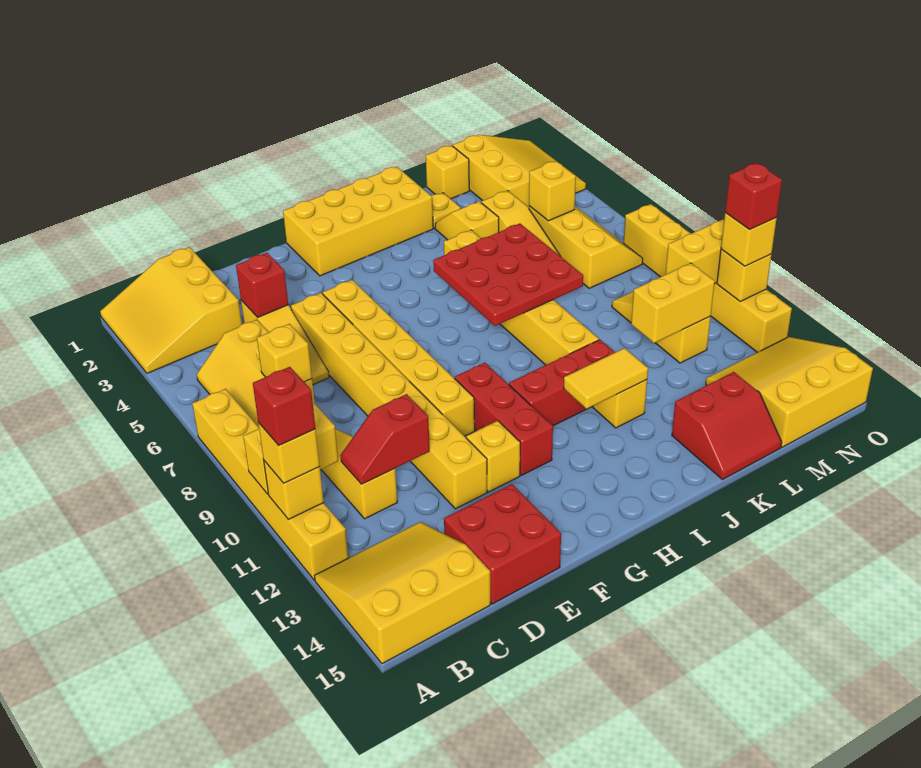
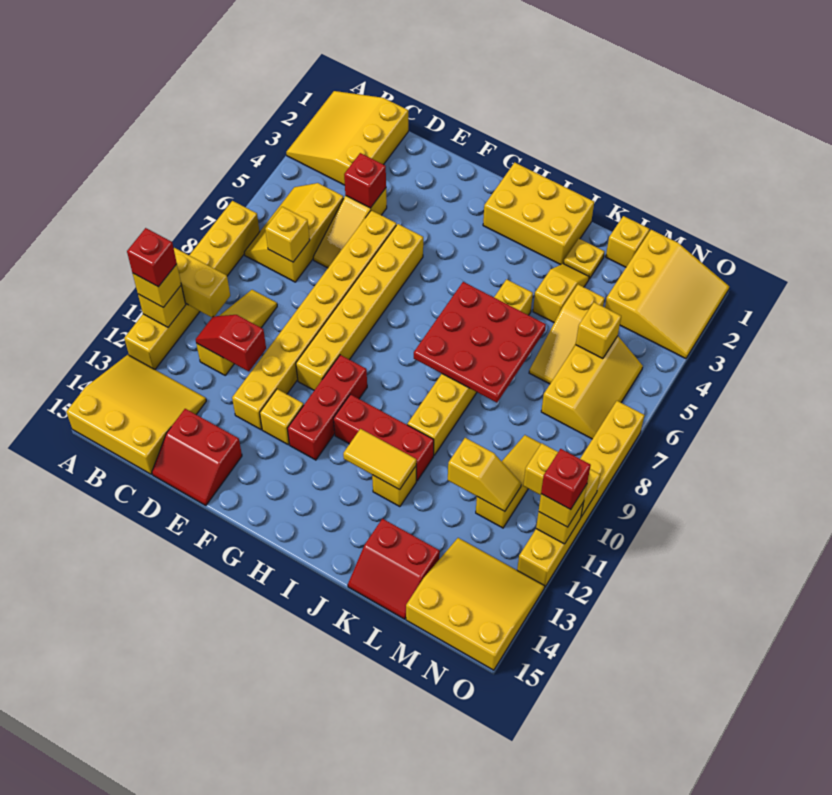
red brick D14:E15 level 1 -> red slope D14:E15 level 1 top 14
yellow brick G1:J2 level 1 -> yellow brick H1:J2 level 1
yellow brick L11:M11 level 2 -> yellow slope L11:M11 level 2 top L

